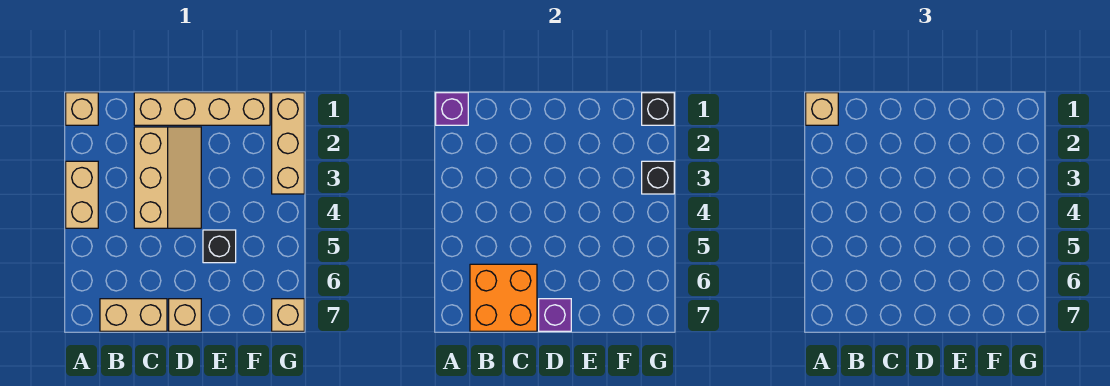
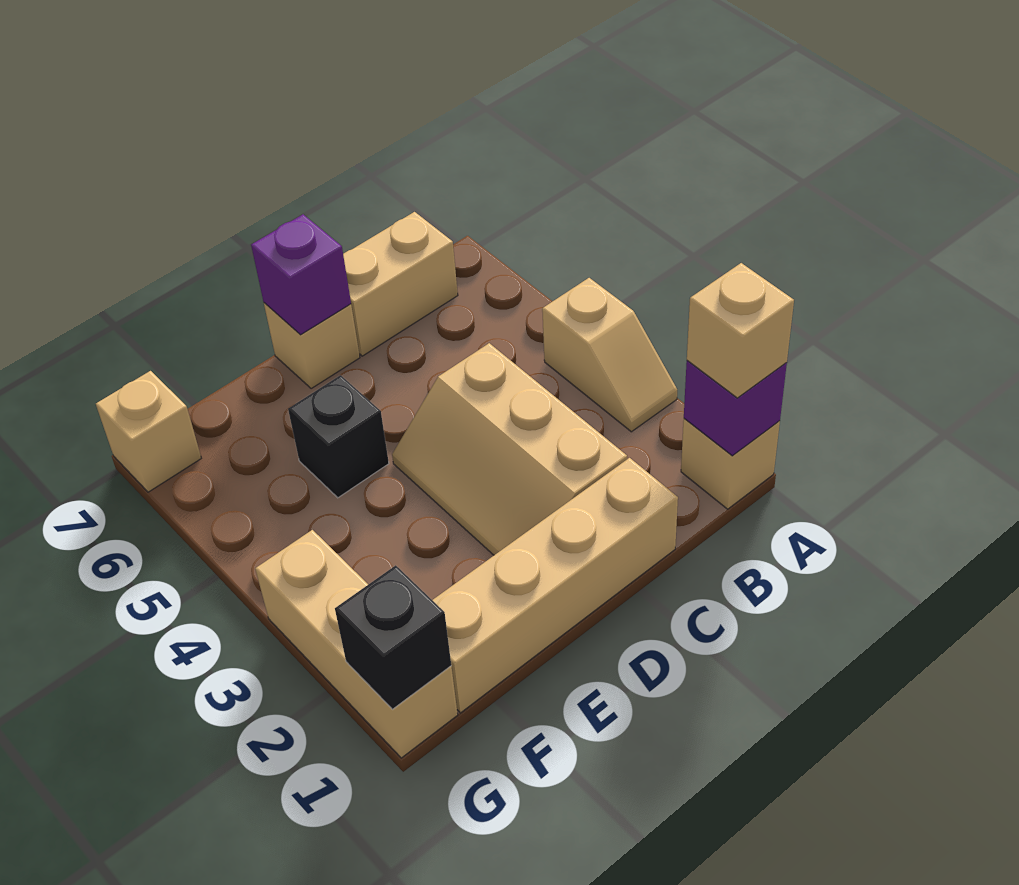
tan brick A3:A4 level 1 -> tan slope A3:A4 level 1 top 4
orange brick B6:C7 level 2 -> none
black brick G3 level 2 -> none

